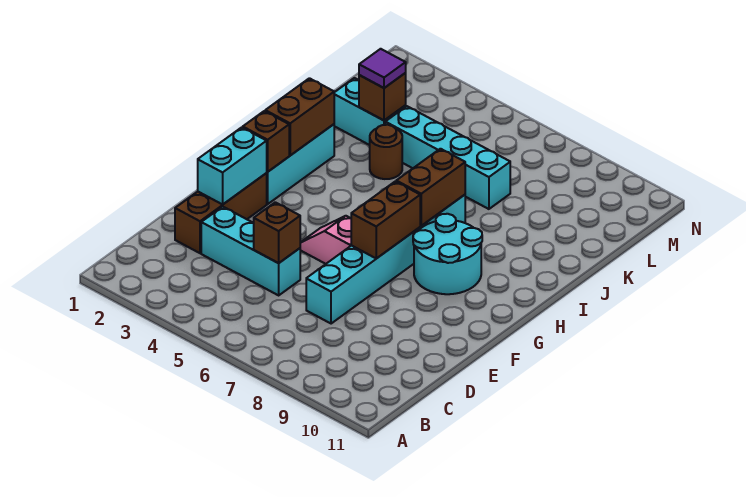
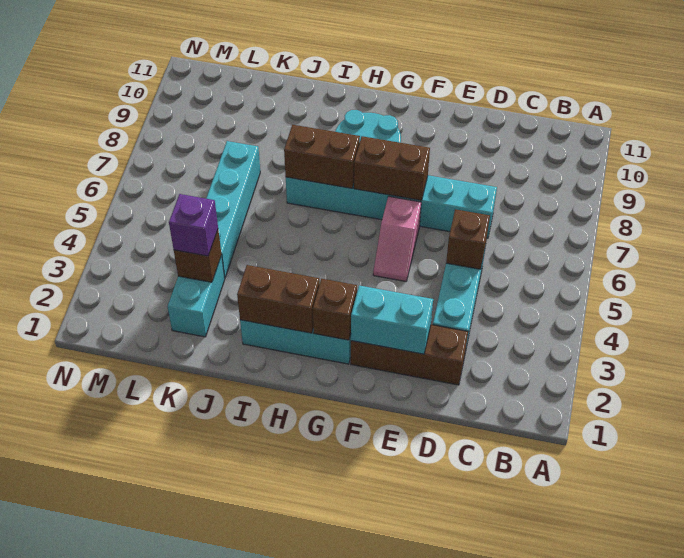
brown round brick J4 level 1 -> none
purple tile K3 level 3 -> purple brick K3 level 3

